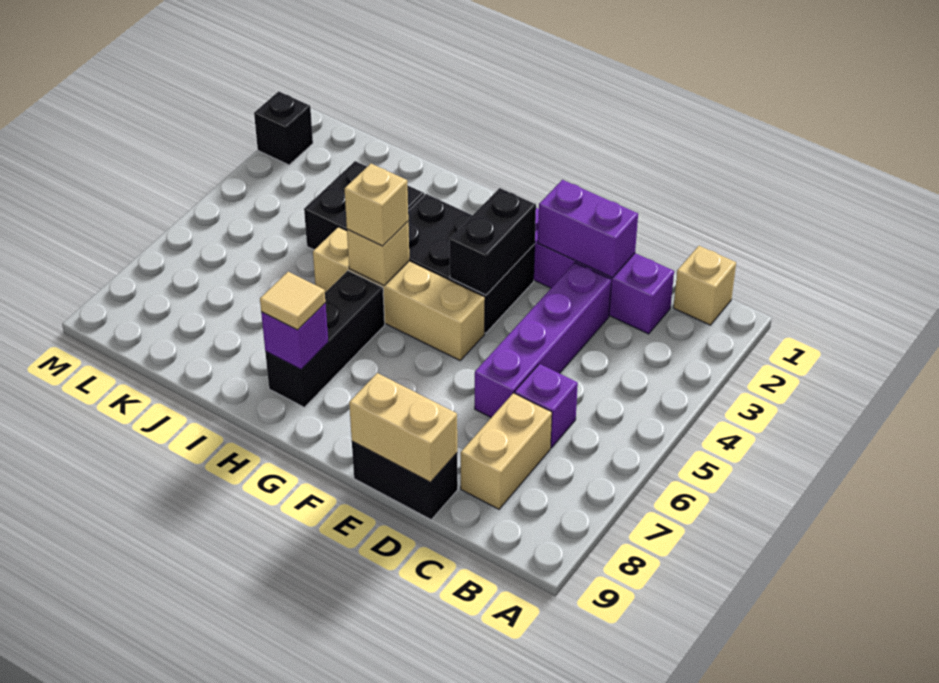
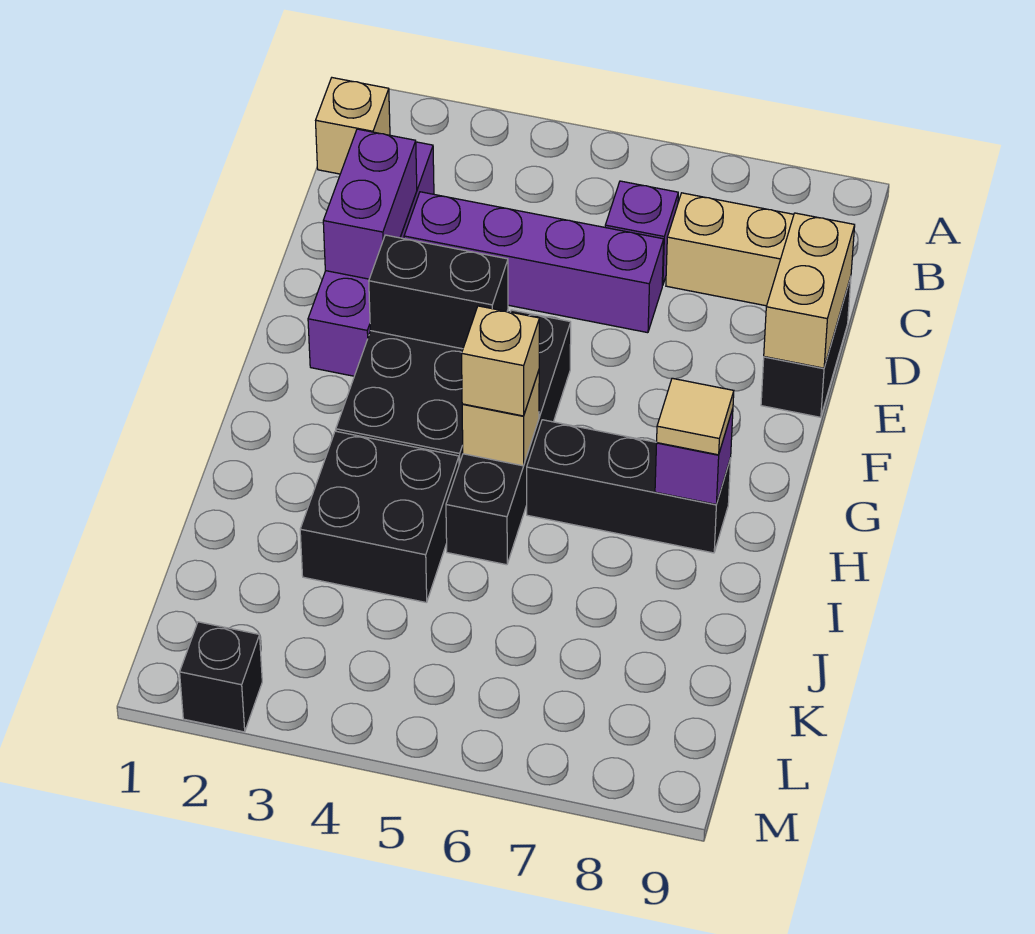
tan brick F5:I5 level 1 -> black brick F5:I5 level 1

